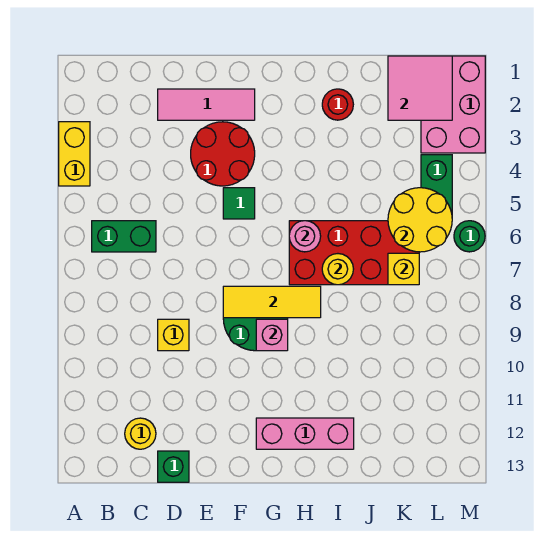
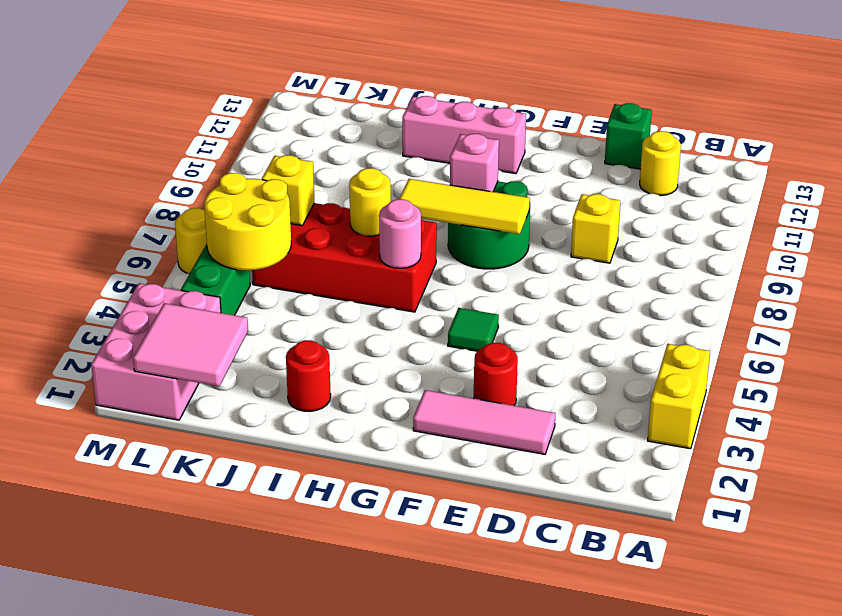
green brick B6:C6 level 1 -> none
red round brick E3:F4 level 1 -> red round brick E3 level 1
green round brick M6 level 1 -> yellow round brick M6 level 1

